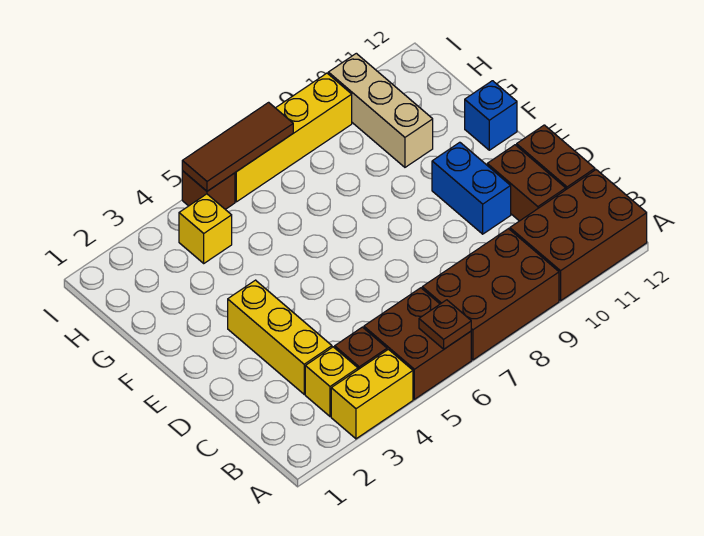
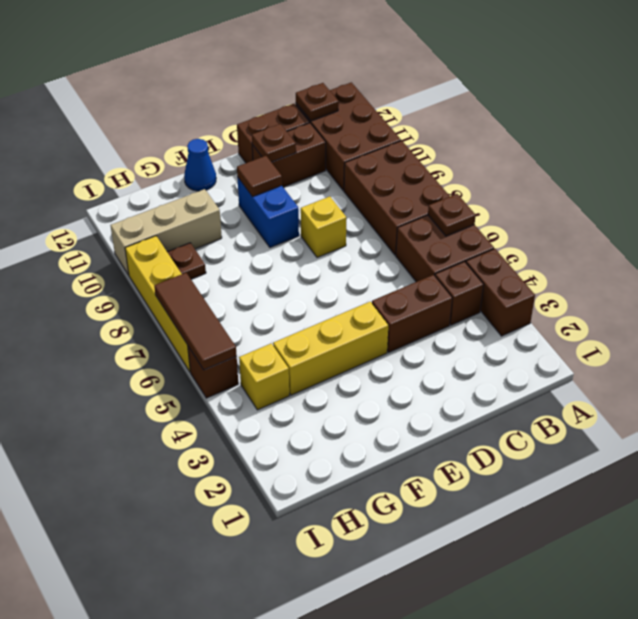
yellow brick A3:A4 level 1 -> brown brick A3:A4 level 1
yellow brick B3 level 1 -> yellow brick D8 level 1
none -> brown plate B12 level 2
yellow brick C3:E3 level 1 -> yellow brick E4:G4 level 1
none -> brown brick C4:D4 level 1
blue brick D10:E10 level 1 -> blue brick E9:E10 level 1
none -> brown plate D11 level 2
none -> brown tile E10 level 2
blue brick F12 level 1 -> blue cone F12 level 1
none -> brown plate H9 level 1

